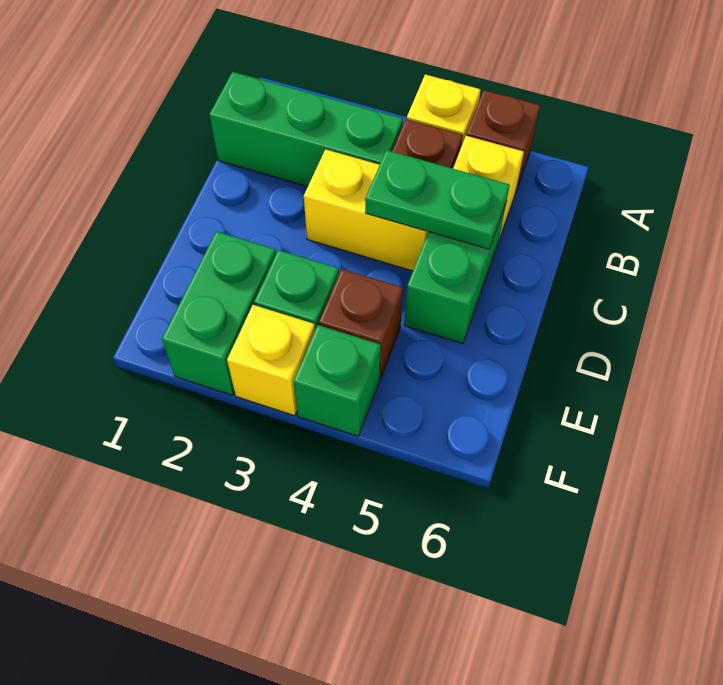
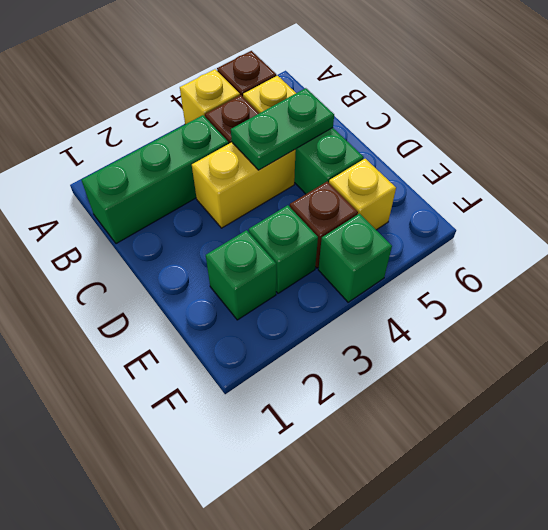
green brick E2:F2 level 1 -> green brick E2 level 1
yellow brick F3 level 1 -> yellow brick E5 level 1

